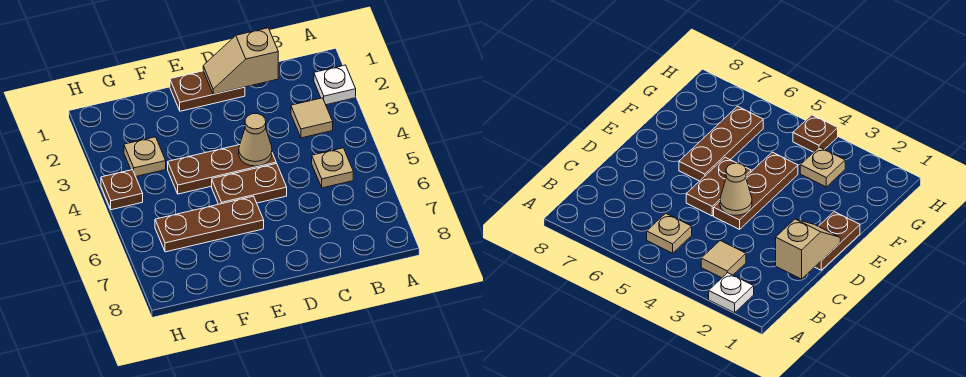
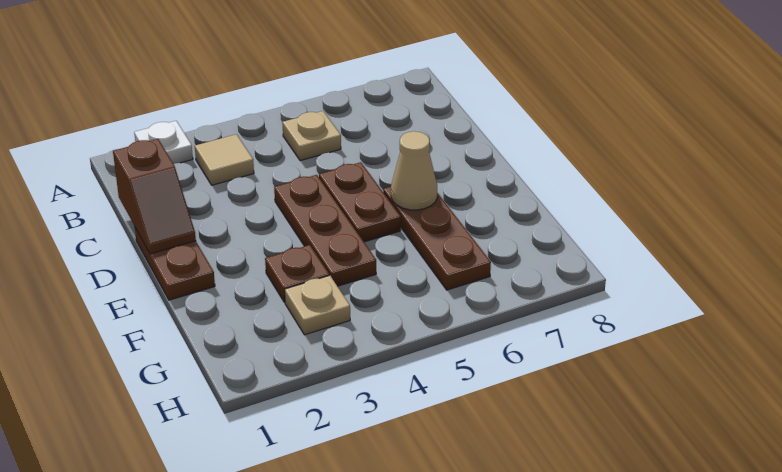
tan slope C1:D1 level 2 top C -> brown slope C1:D1 level 2 top C
tan cone D4 level 2 -> tan cone E6 level 2
brown plate H4 level 1 -> brown plate F3 level 1

